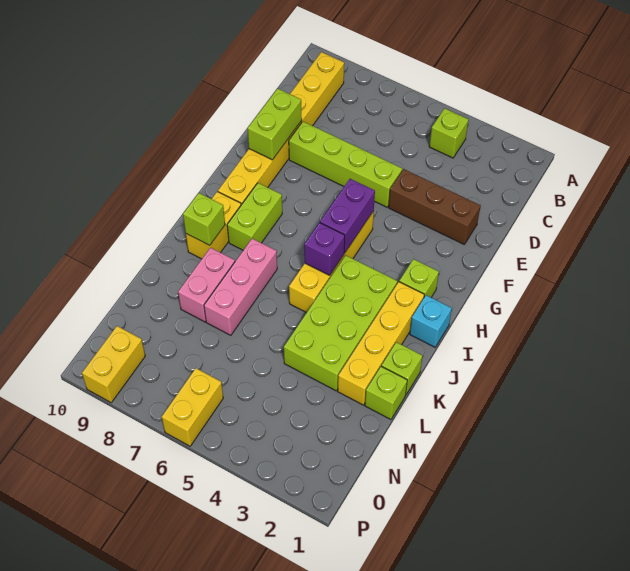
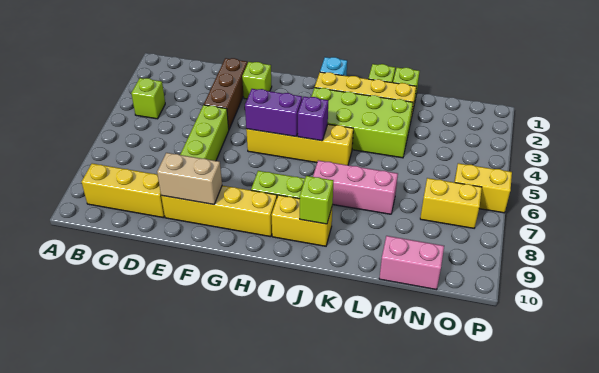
lime brick E9:F9 level 2 -> tan brick E9:F9 level 2
lime brick H2 level 1 -> lime brick F2 level 1
pink brick K8:L8 level 1 -> pink brick M10:N10 level 1
yellow brick O9:P9 level 1 -> yellow brick N7:O7 level 1

